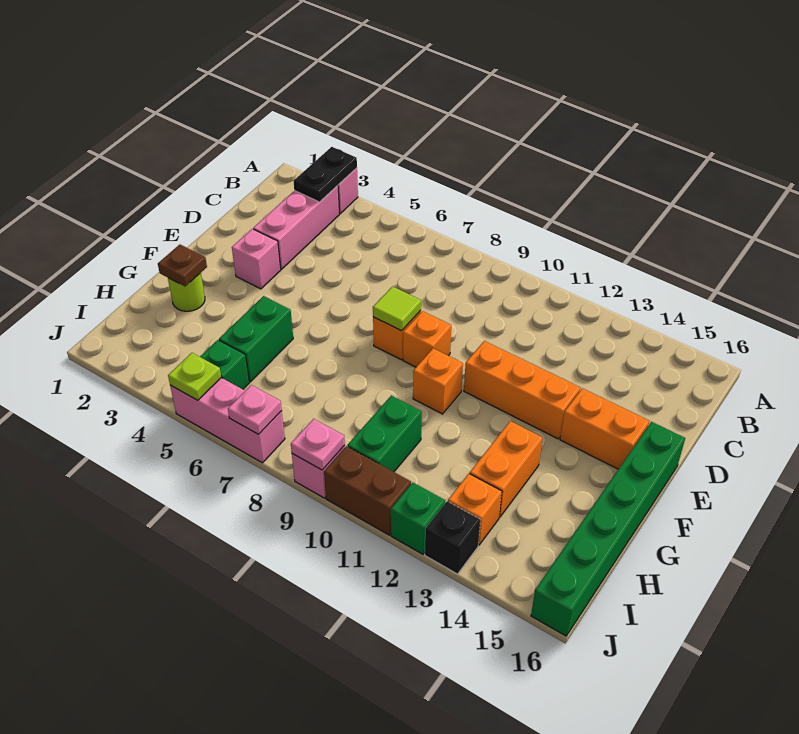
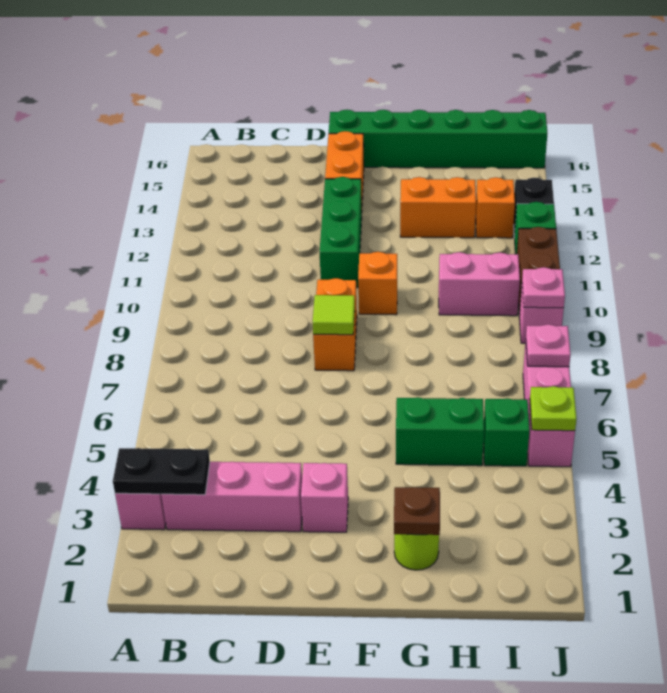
orange brick E11:E13 level 1 -> green brick E11:E13 level 1
green brick H10:I10 level 1 -> pink brick H10:I10 level 1

